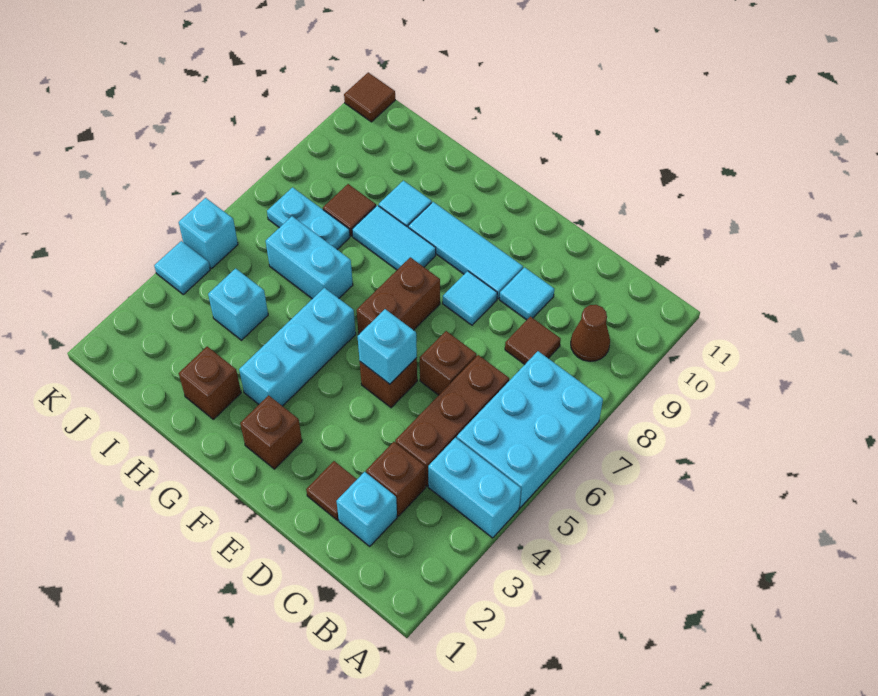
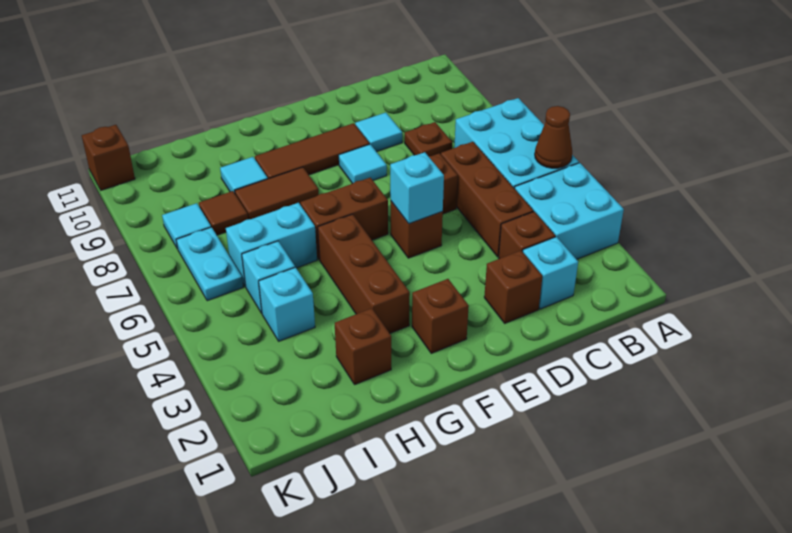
cyan brick A4:B4 level 1 -> cyan brick A3:B4 level 1
brown cone B9 level 1 -> brown cone A5 level 2
brown tile C8 level 1 -> brown plate C8 level 1
brown tile D2 level 1 -> brown brick D2 level 1
cyan tile E9:G9 level 1 -> brown tile E9:G9 level 1
brown brick F6:F7 level 1 -> brown brick F6:G6 level 1
cyan brick G3:G5 level 1 -> brown brick G3:G5 level 1
cyan tile G8:H8 level 1 -> brown tile G8:H8 level 1
cyan plate I7:J7 level 1 -> cyan plate J6:J7 level 1
cyan tile K4 level 1 -> cyan tile J8 level 1
cyan brick K5 level 1 -> cyan brick I5 level 1
brown tile K11 level 1 -> brown brick K11 level 1

